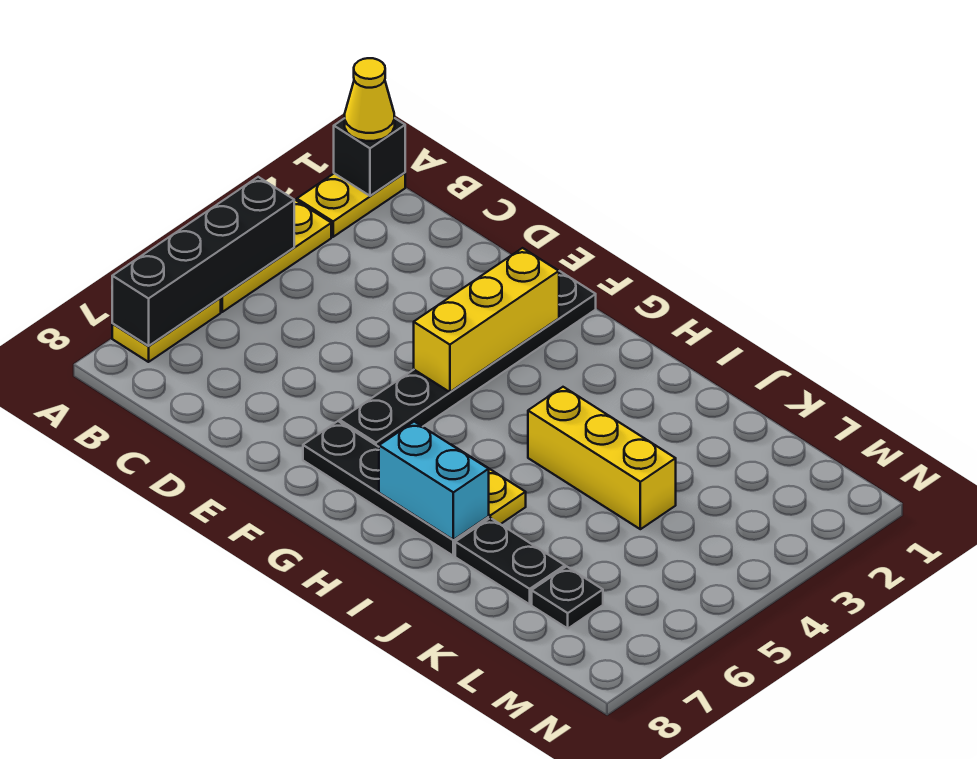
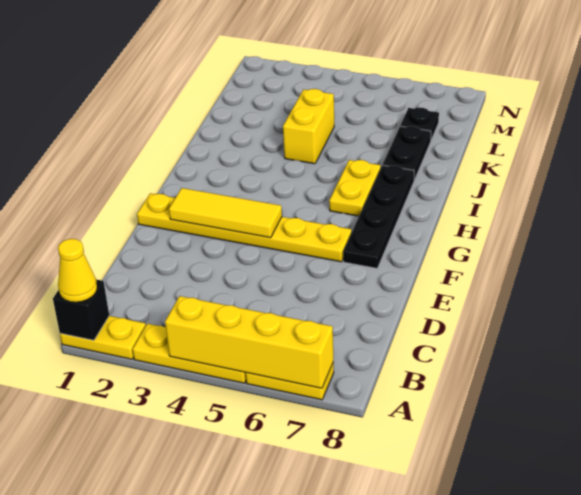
black brick A4:A7 level 2 -> yellow brick A4:A7 level 2
black plate F1:F6 level 1 -> yellow plate F1:F6 level 1
yellow brick F2:F4 level 2 -> yellow tile F2:F4 level 2
cyan brick H7:I7 level 2 -> none
yellow brick I4:K4 level 1 -> yellow brick J4:K4 level 1

